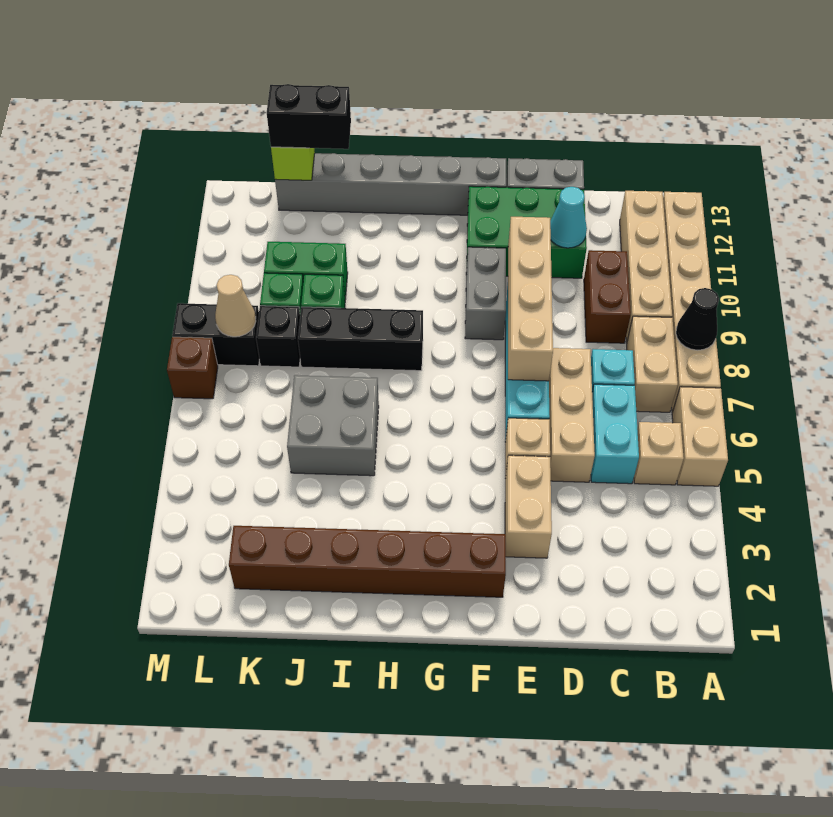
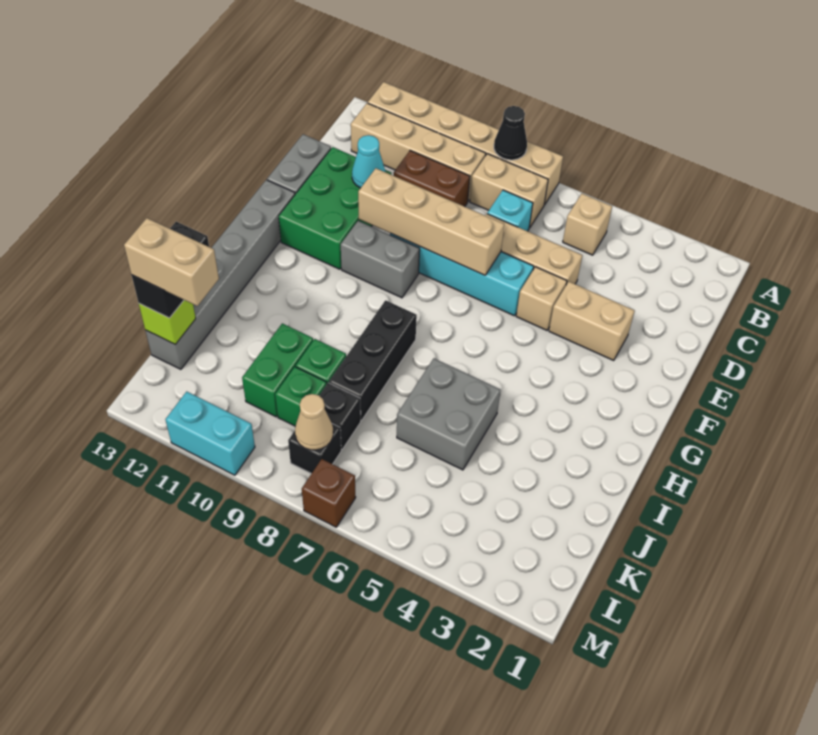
tan brick A5:A6 level 1 -> tan brick K12:K13 level 4
cyan brick C5:C6 level 1 -> cyan brick M10:M11 level 1
brown brick F2:K2 level 1 -> none
black brick L8:M8 level 1 -> black brick L8 level 1

